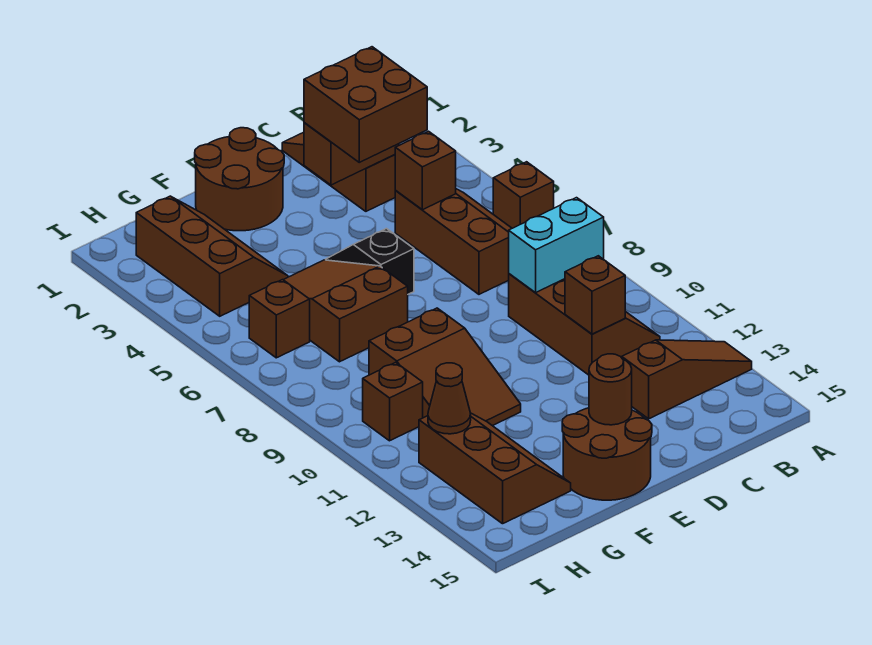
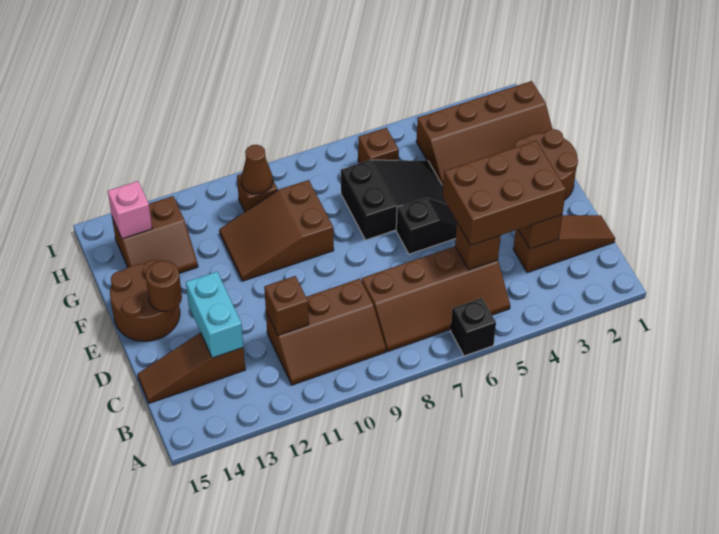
brown brick A6 level 1 -> black brick A6 level 1
brown slope A13:C13 level 1 top C -> brown slope C13:C15 level 1 top 13
brown slope B5:C7 level 1 top C -> brown slope B5:C8 level 1 top C
cyan brick B9:C9 level 2 -> cyan brick C13:D13 level 2
brown brick C3:D4 level 3 -> brown brick C3:D5 level 3
brown slope F5:G7 level 1 top 7 -> black slope F5:G7 level 1 top 7
brown slope G2:H4 level 1 top H -> brown slope G1:H4 level 1 top H
brown slope G12:H14 level 1 top H -> brown slope G13:H14 level 1 top H
brown cone H12 level 2 -> brown cone H10 level 2
none -> pink brick H14 level 2

